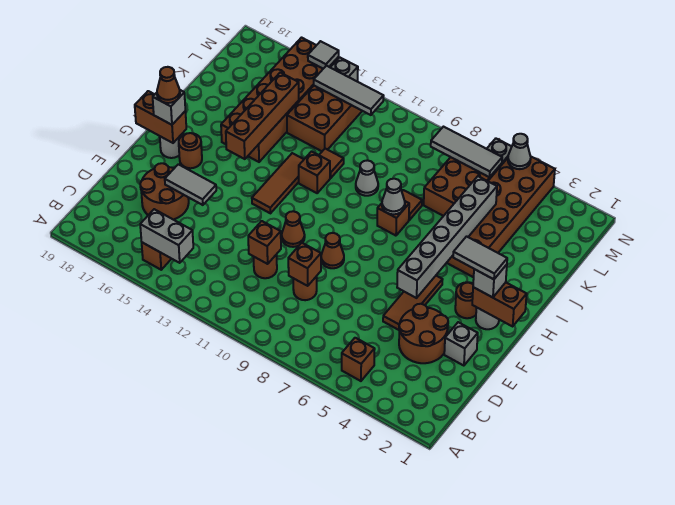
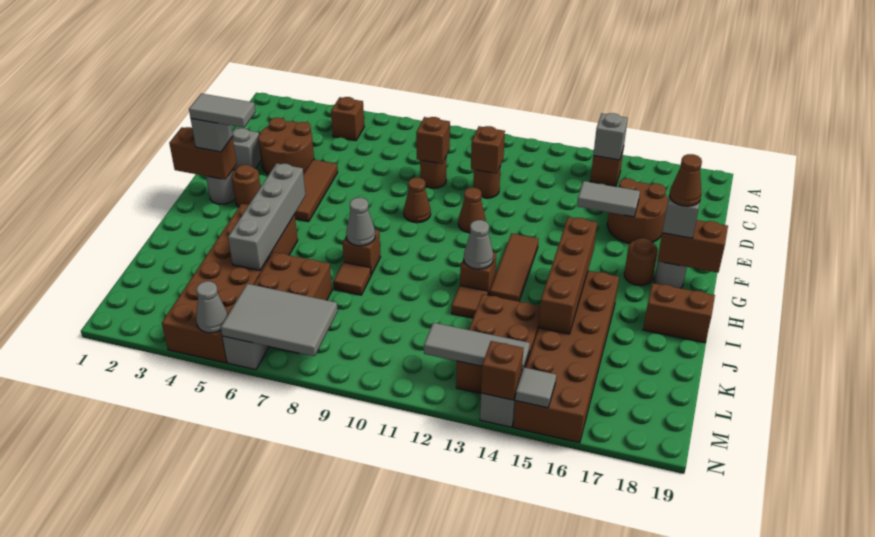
grey brick B14:B15 level 2 -> grey brick B15 level 2
grey brick F5:K5 level 2 -> grey brick H5:K5 level 2
none -> brown brick I18:I19 level 1
grey cone J10 level 1 -> grey cone I12 level 2
grey tile M6:M8 level 2 -> grey tile M6:N8 level 2
none -> brown brick N14 level 2

